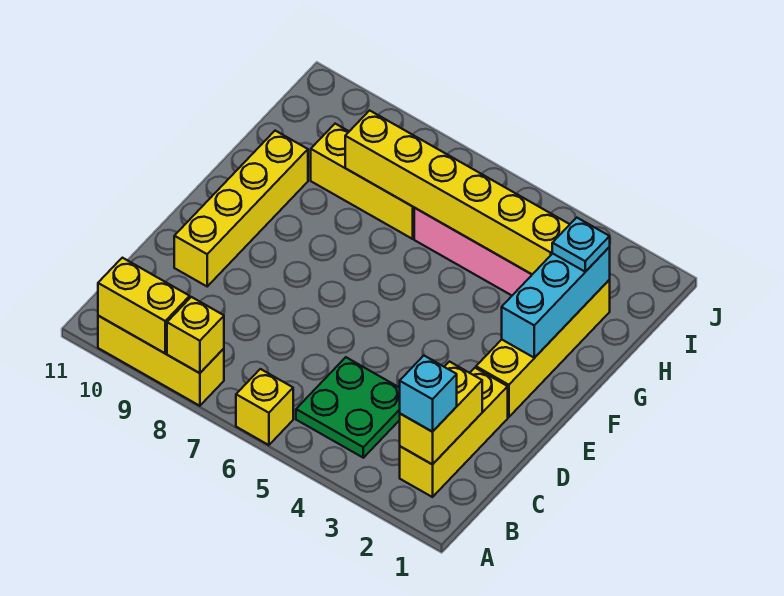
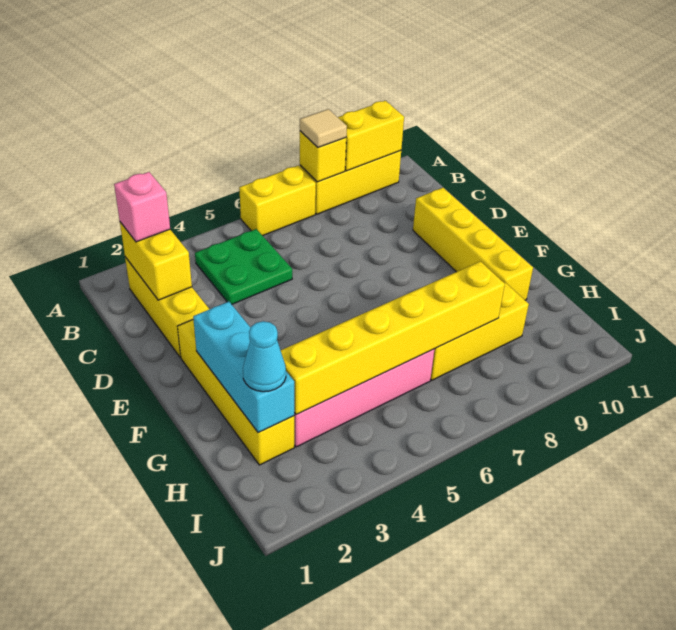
yellow brick A6 level 1 -> yellow brick A6:A7 level 1
none -> tan tile A8 level 3
cyan brick B2 level 3 -> pink brick B2 level 3
cyan plate H2 level 3 -> cyan cone H2 level 3

